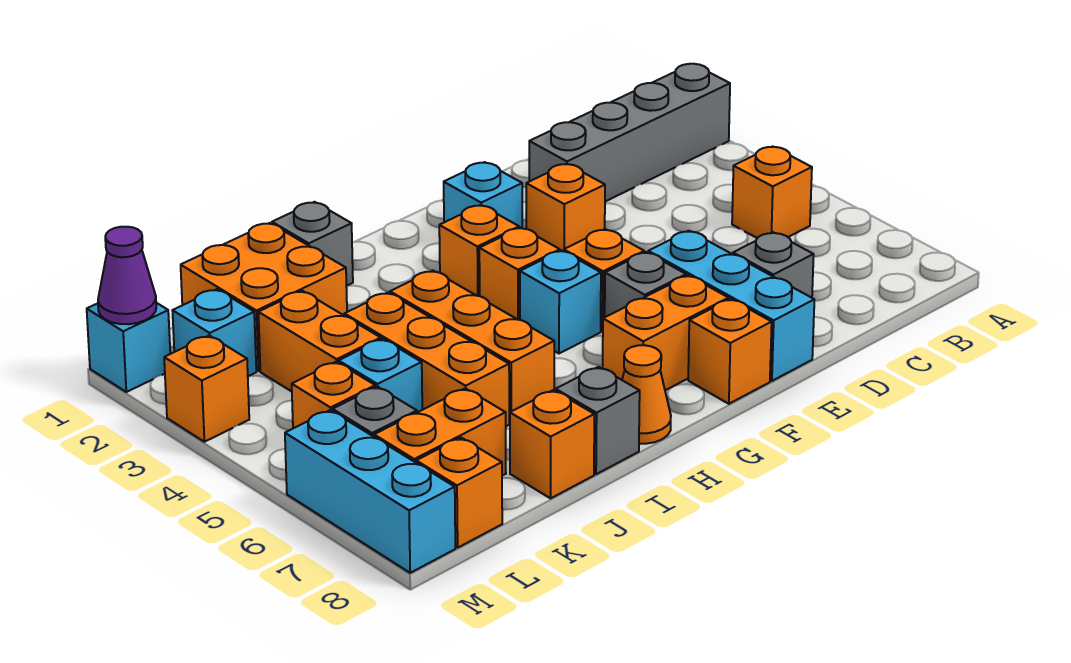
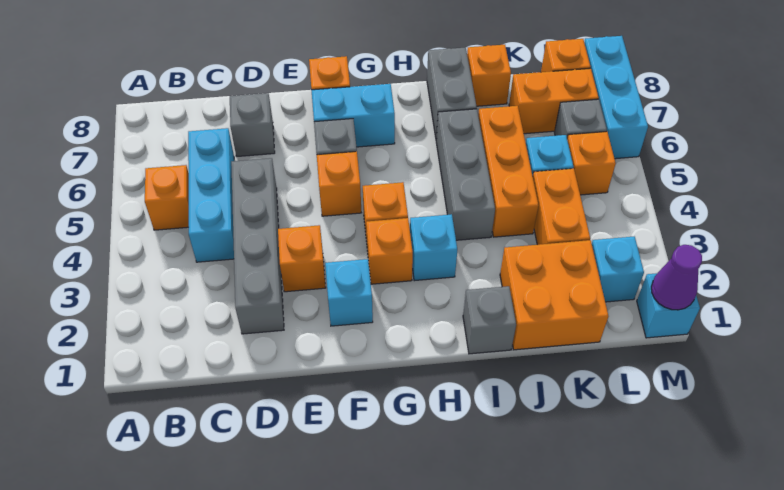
grey brick A2:D2 level 1 -> grey brick D2:D5 level 1
cyan brick E6:E8 level 1 -> cyan brick C4:C6 level 1
orange brick F7:G7 level 1 -> cyan brick F7:G7 level 1
cyan brick G5 level 1 -> cyan brick H3 level 1
orange cone H8 level 1 -> none
orange brick I4:I6 level 1 -> grey brick I4:I6 level 1
grey brick I8 level 1 -> grey brick I7:I8 level 1
orange brick M3 level 1 -> none

